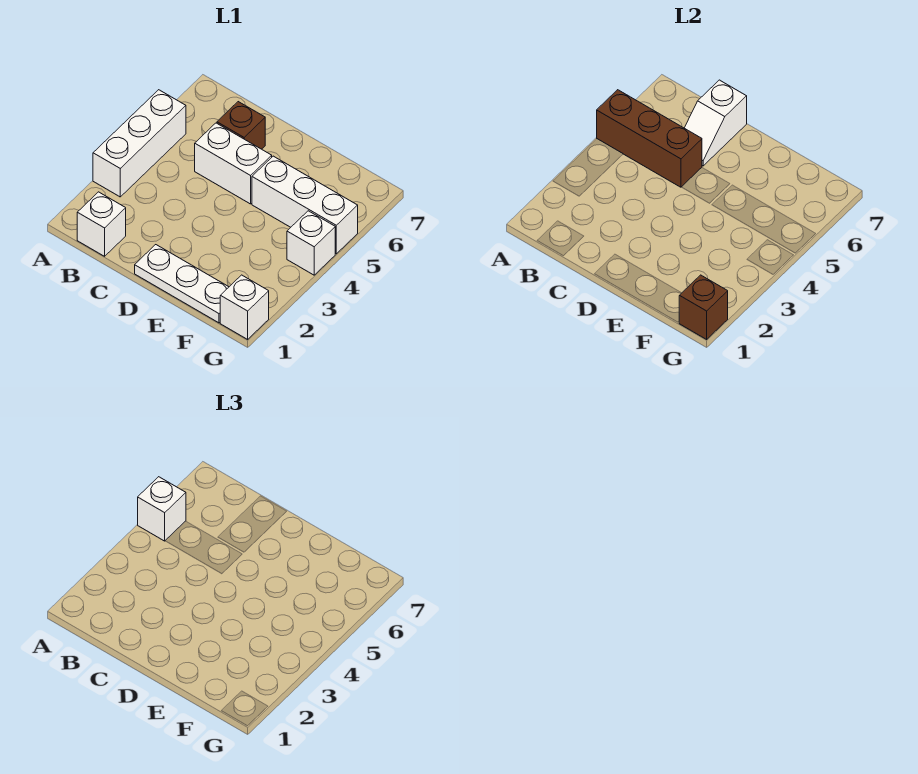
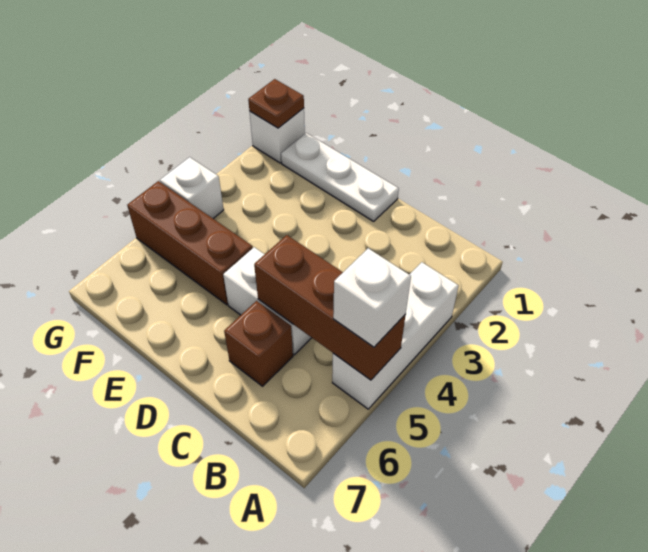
white brick B1 level 1 -> none
white slope C6:C7 level 2 top 7 -> none
white brick E5:G5 level 1 -> brown brick E5:G5 level 1
brown brick G1 level 2 -> brown plate G1 level 2

